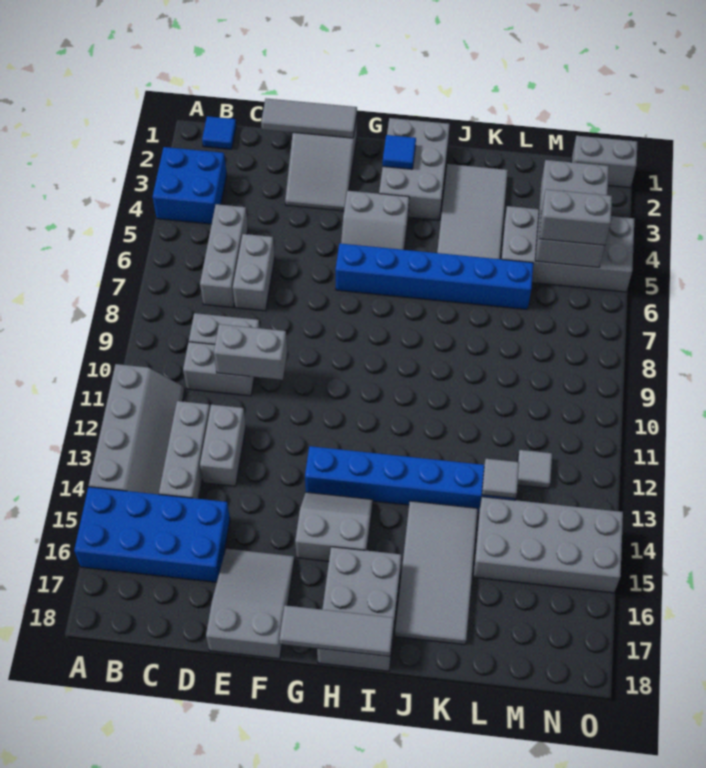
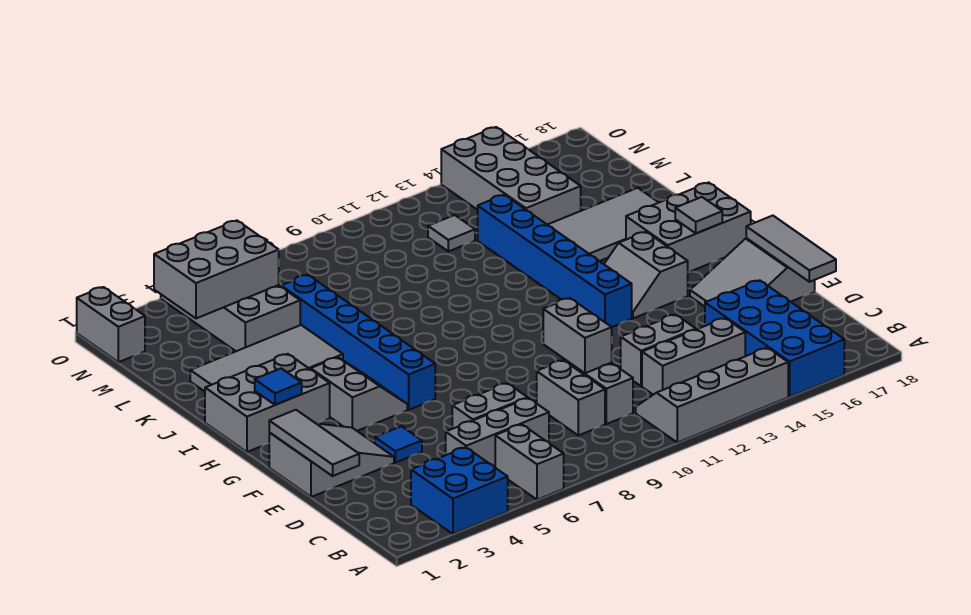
blue tile B1 level 1 -> blue tile E4 level 1
grey tile G18:I18 level 2 -> grey tile D18:F18 level 2
grey tile L13 level 2 -> grey tile H17 level 2
grey brick M5:N5 level 3 -> grey brick A6:B6 level 1

